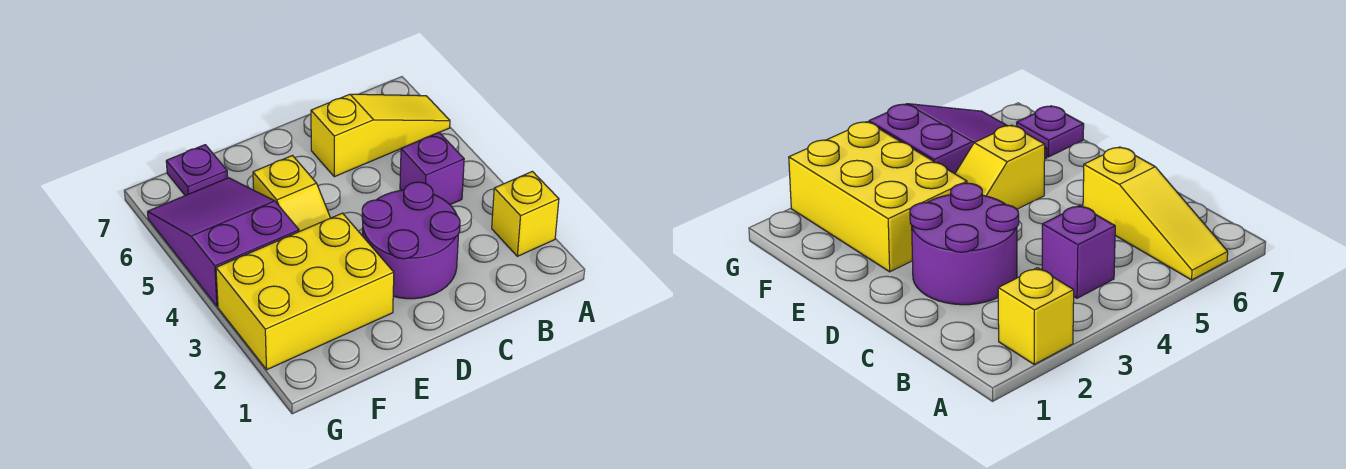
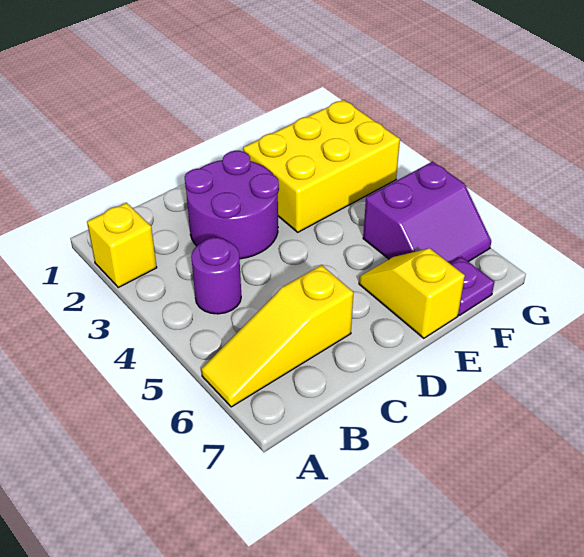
purple brick B4 level 1 -> purple round brick B4 level 1
yellow slope E4:E5 level 1 top 5 -> yellow slope E6:E7 level 1 top 7
purple slope F4:G6 level 1 top 4 -> purple slope F5:G6 level 1 top 5

